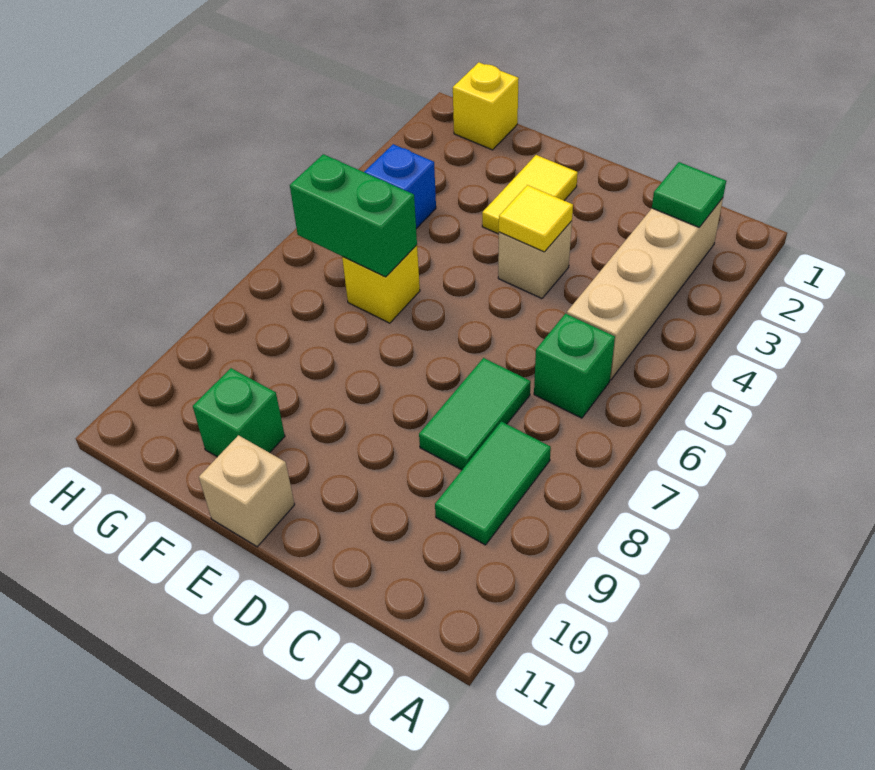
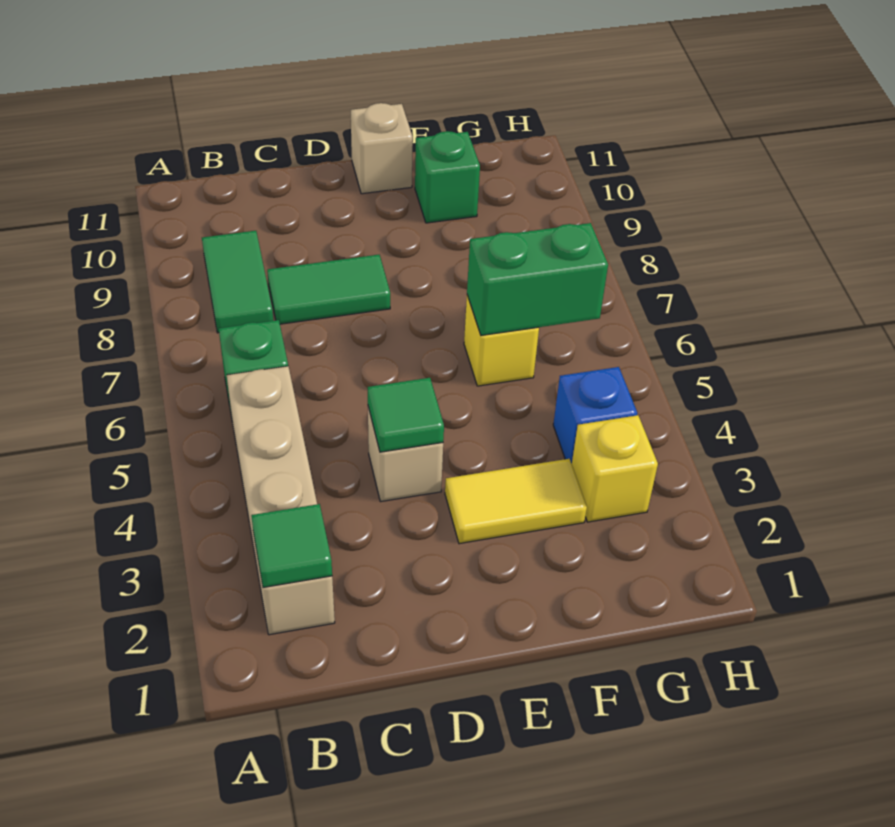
green tile C7:C8 level 1 -> green tile C8:D8 level 1
yellow tile D4 level 2 -> green tile D4 level 2
yellow tile E2:E3 level 1 -> yellow tile E3:F3 level 1
yellow brick G1 level 1 -> yellow brick G3 level 1

